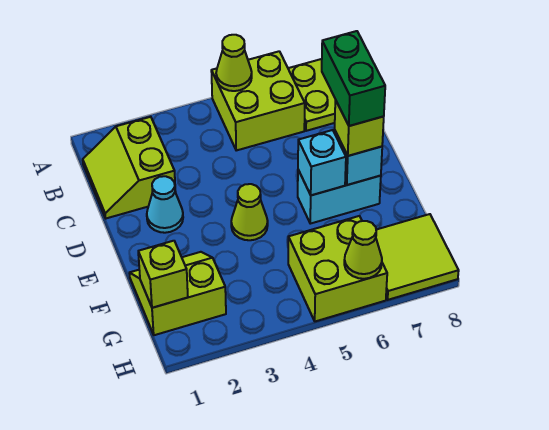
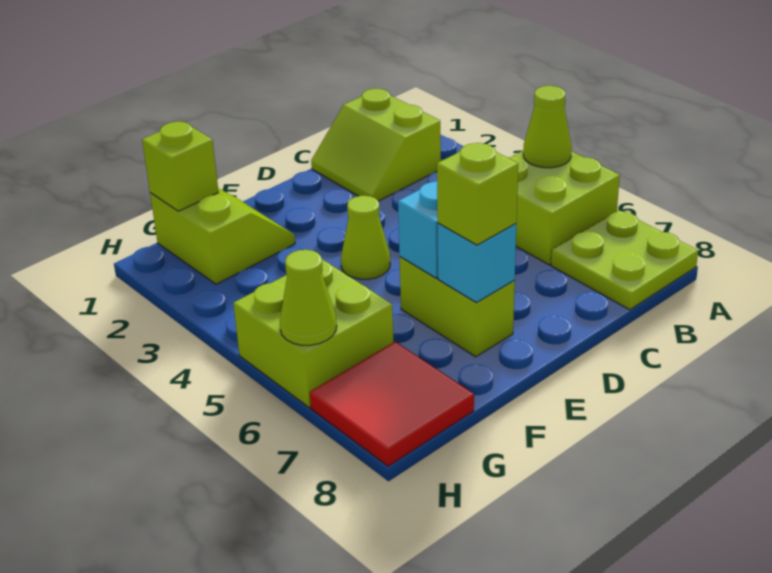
lime slope B1:C2 level 1 top 2 -> lime slope B1:C2 level 1 top B
cyan cone D2 level 1 -> none
green brick D7:E7 level 4 -> none
cyan brick E6:E7 level 1 -> lime brick E6:E7 level 1
lime tile G7:H8 level 1 -> red tile G7:H8 level 1

